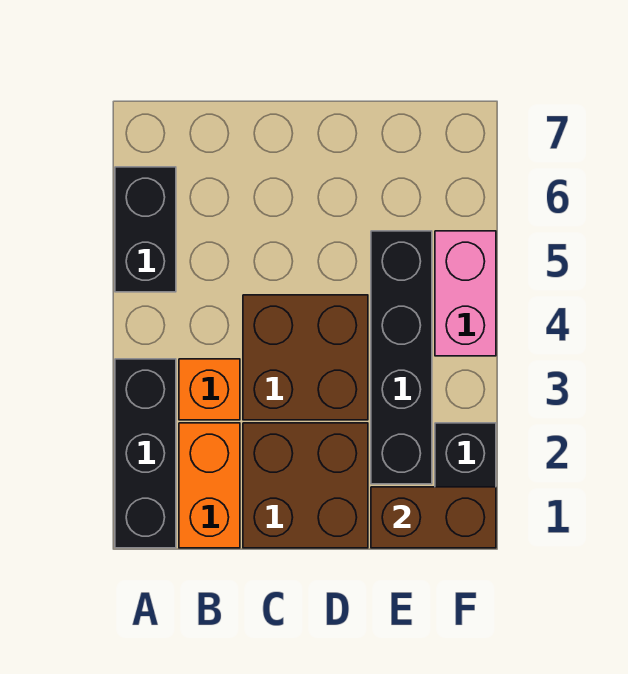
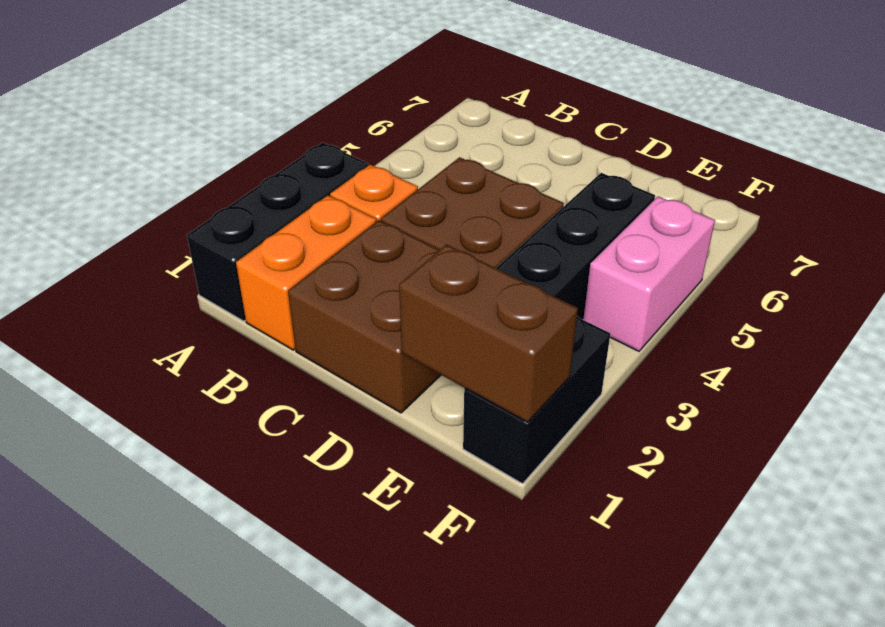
black brick A5:A6 level 1 -> none

